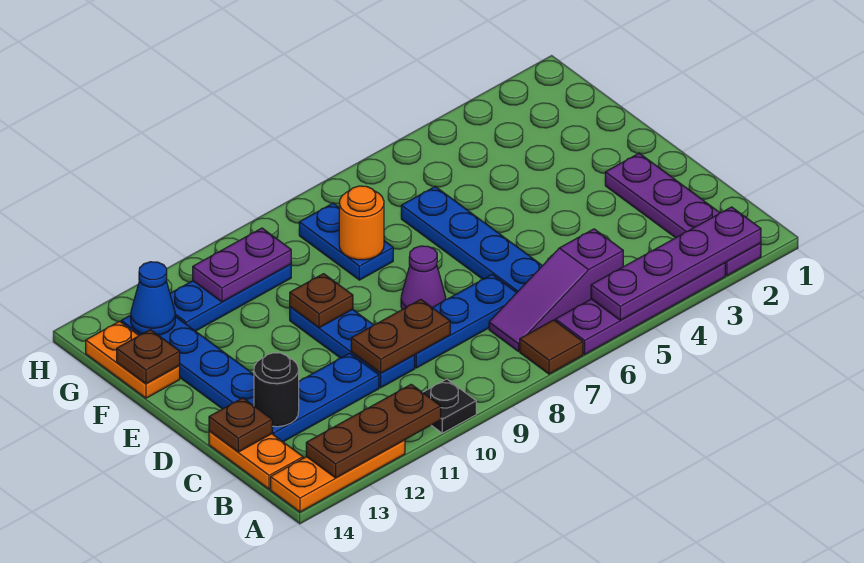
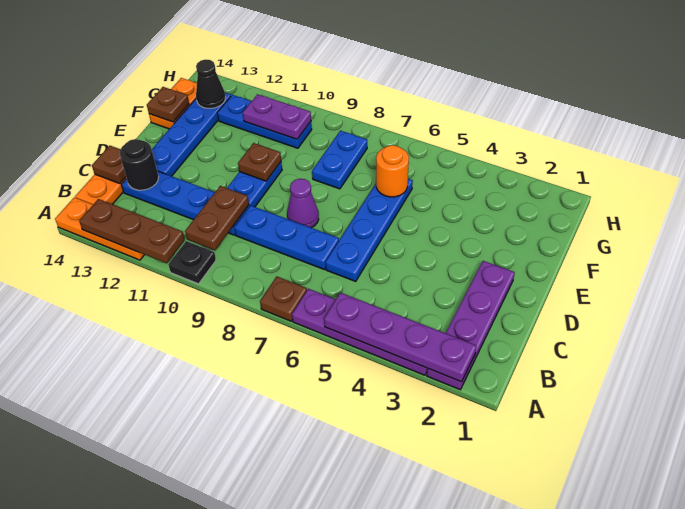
brown tile A7 level 1 -> brown plate A7 level 1
purple slope B5:B7 level 1 top 5 -> none
brown plate C9:C10 level 2 -> brown plate B10:C10 level 2
orange round brick F8 level 2 -> orange round brick F6 level 2
blue cone G13 level 2 -> black cone G13 level 2

